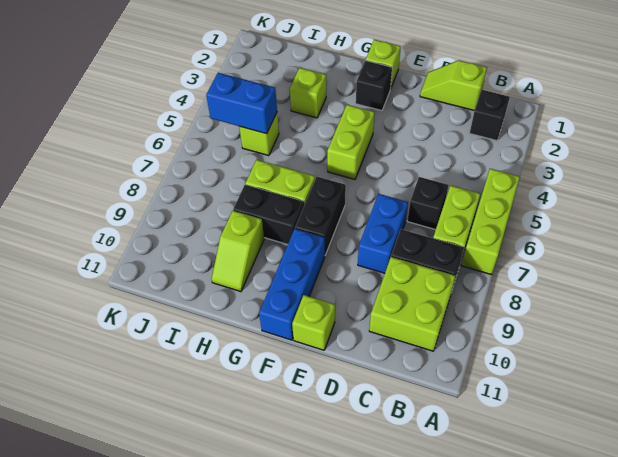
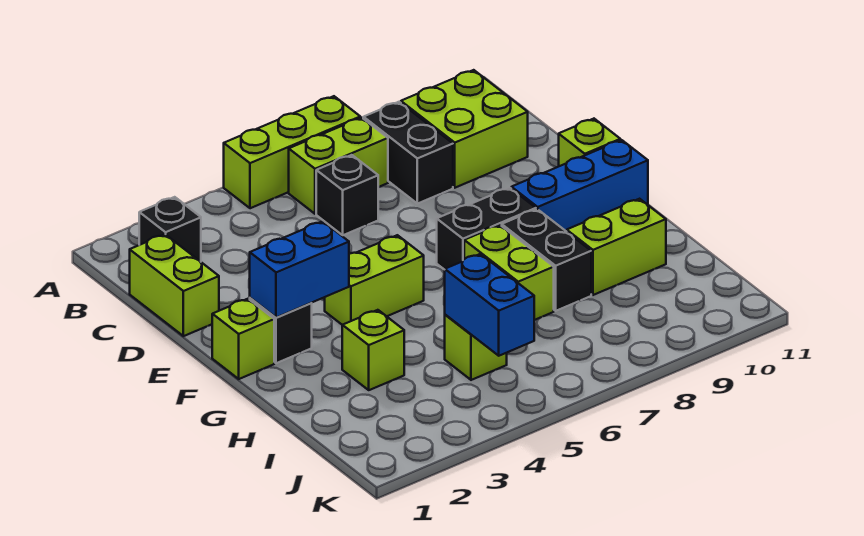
lime slope C1:D1 level 1 top C -> lime brick C1:D1 level 1
blue brick D7:D8 level 1 -> blue brick F2:F3 level 2
lime slope H9:H10 level 1 top 9 -> lime brick H9:H10 level 1

